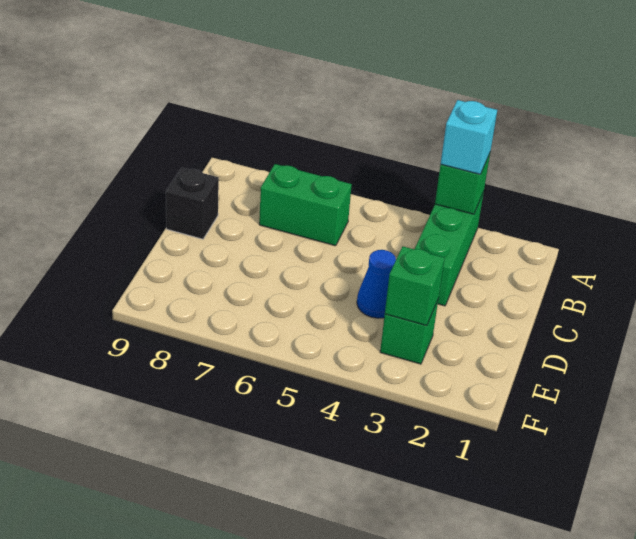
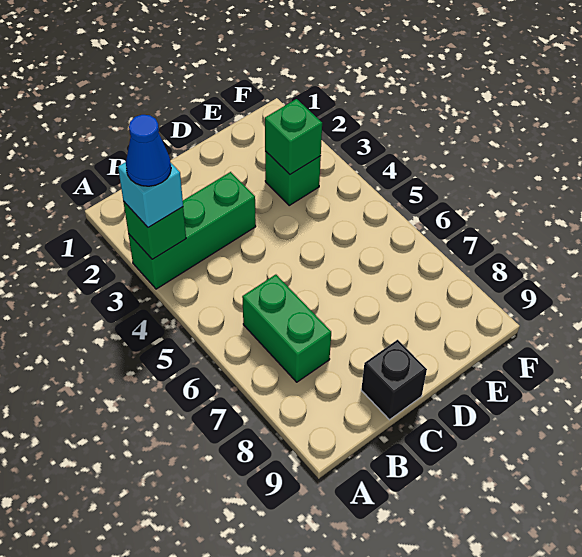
blue cone D4 level 1 -> blue cone A3 level 4

